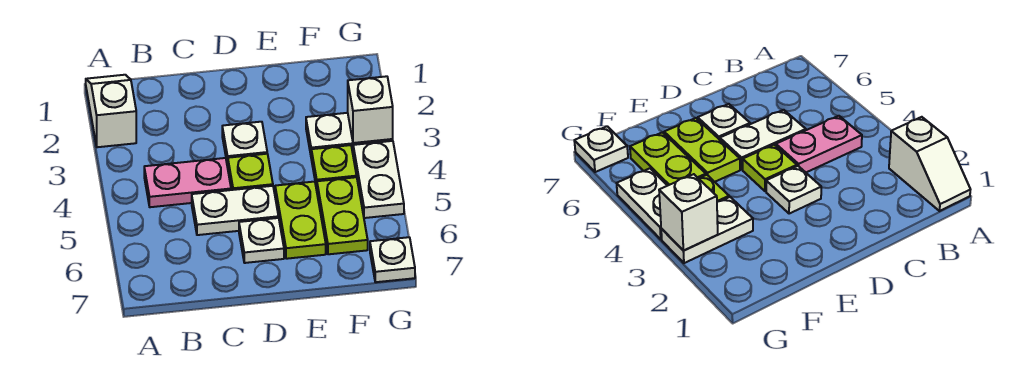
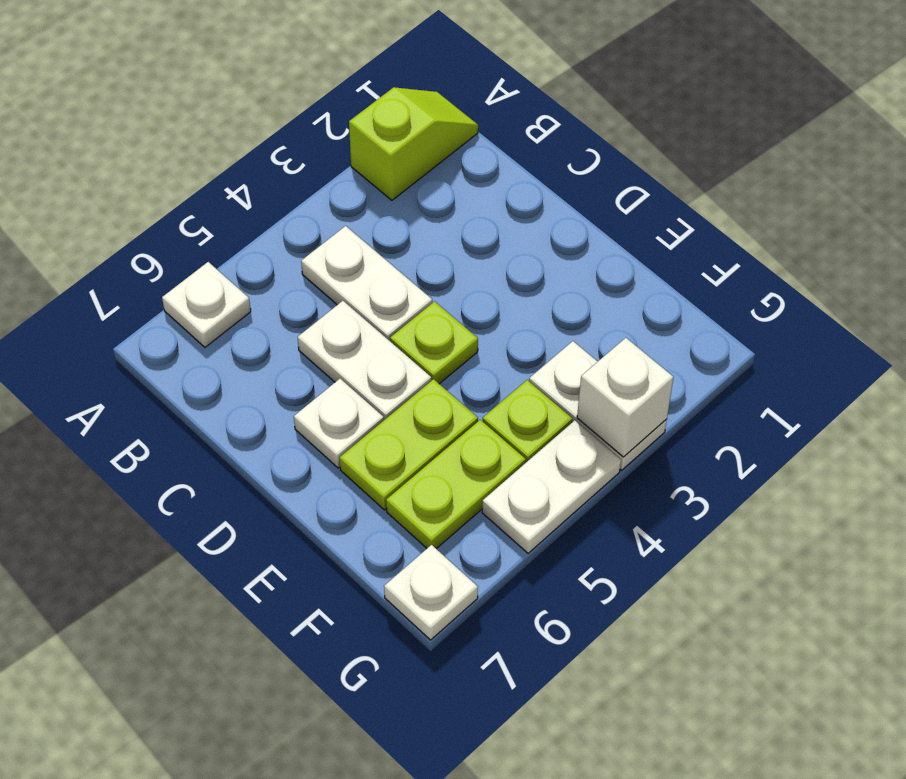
white slope A1:A2 level 1 top 2 -> lime slope A1:A2 level 1 top 2
pink plate B4:C4 level 1 -> white plate B4:C4 level 1
white plate D3 level 1 -> white plate A6 level 1

